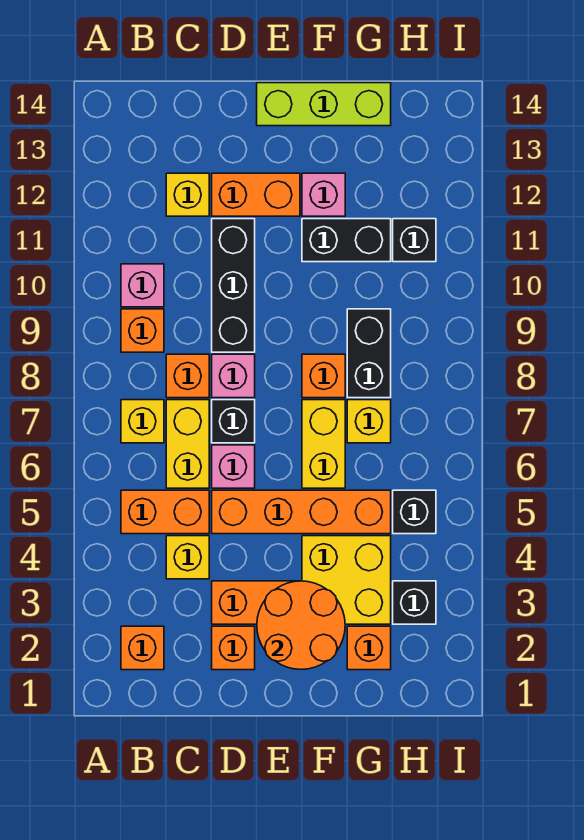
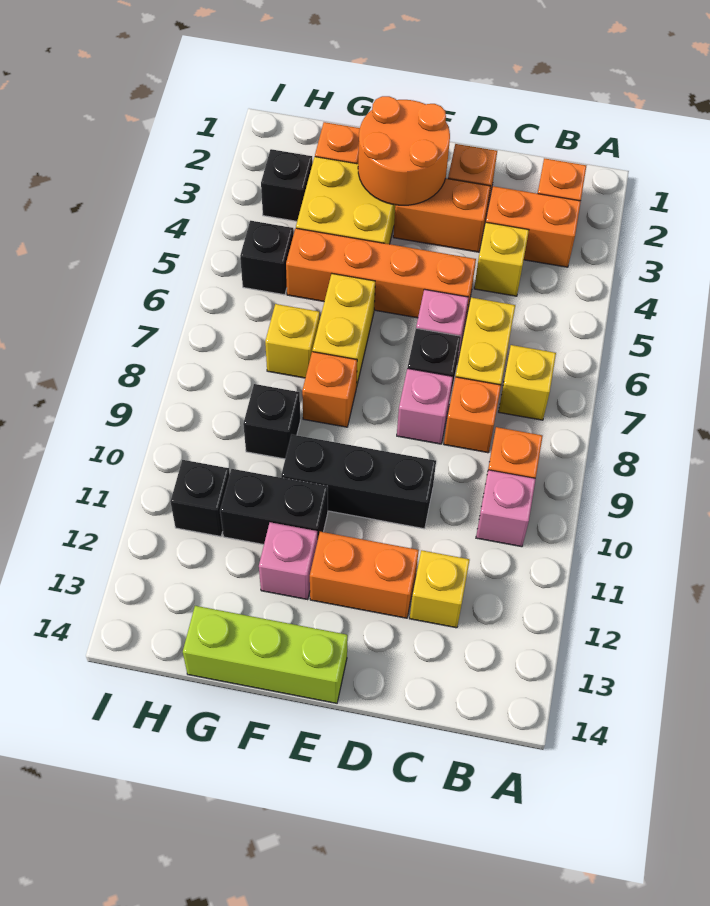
orange brick B5:C5 level 1 -> orange brick B3:C3 level 1
black brick D9:D11 level 1 -> black brick D10:F10 level 1
black brick G8:G9 level 1 -> black brick G9 level 1

